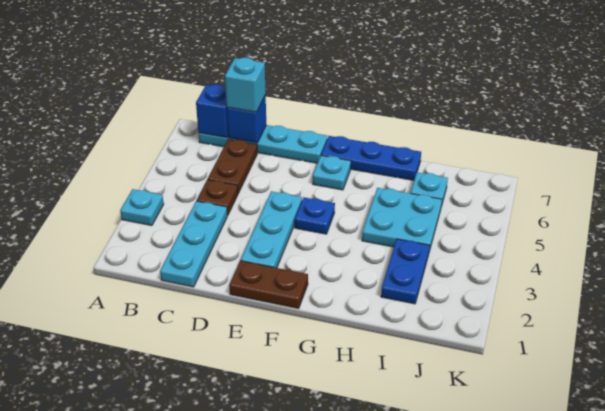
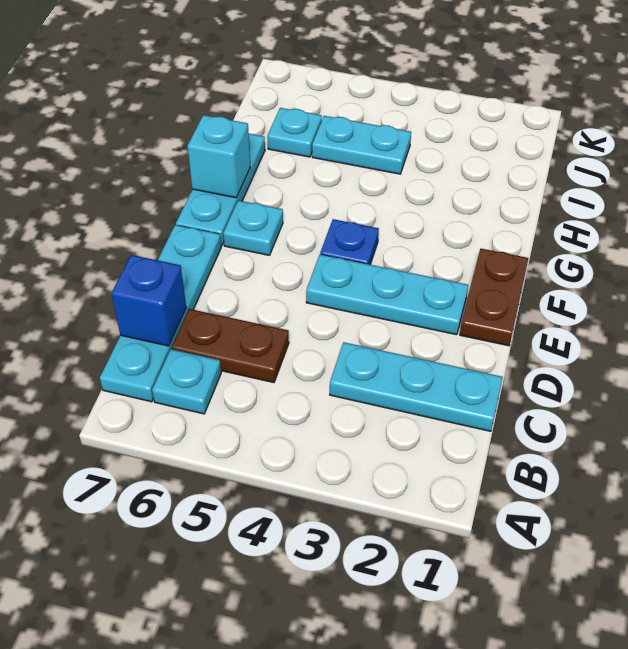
cyan plate A3 level 1 -> cyan plate B6 level 1
blue brick B7 level 2 -> none
brown plate C4 level 1 -> none
cyan brick C7 level 3 -> cyan brick G7 level 2
blue plate F7:H7 level 1 -> cyan plate F7:H7 level 1
cyan plate H4:I5 level 1 -> cyan plate I4:I5 level 1
blue plate I2:I3 level 1 -> none

